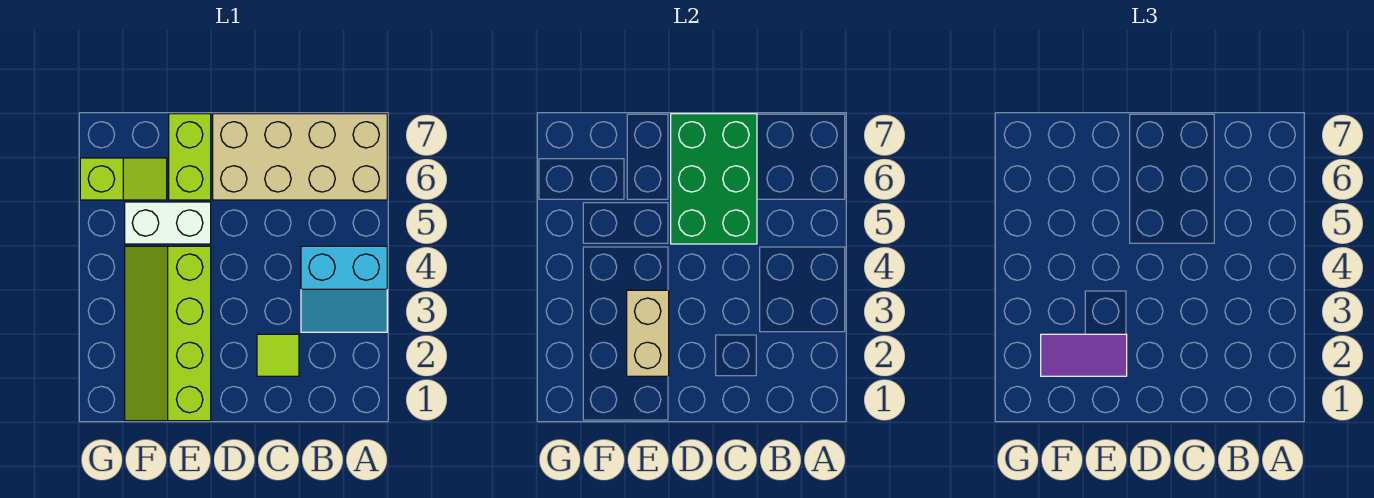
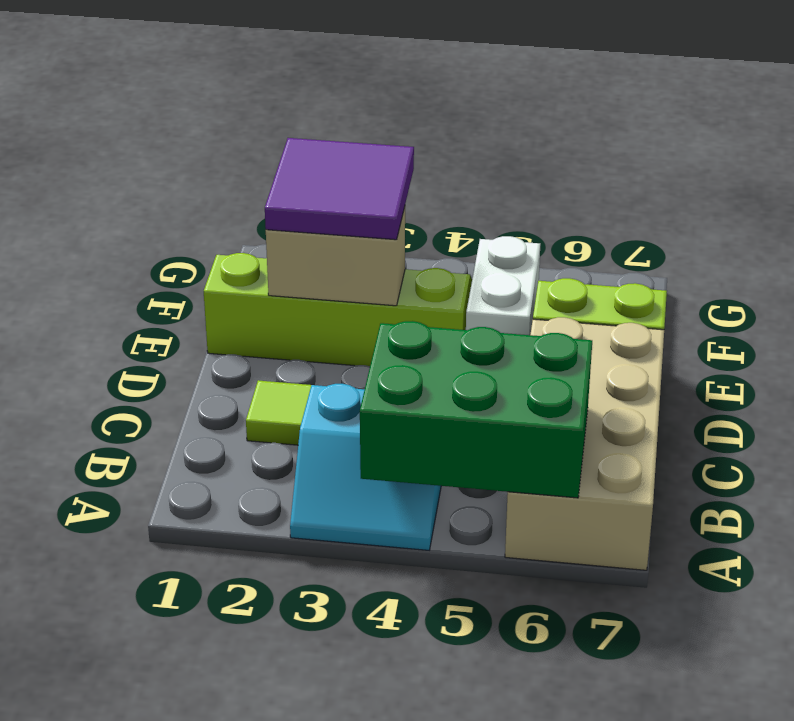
cyan slope A3:B4 level 1 top 4 -> cyan slope A3:B4 level 1 top B
green brick C5:D7 level 2 -> green brick A4:B6 level 2
purple tile E2:F2 level 3 -> purple tile E2:F3 level 3
lime slope F6:G6 level 1 top G -> none

